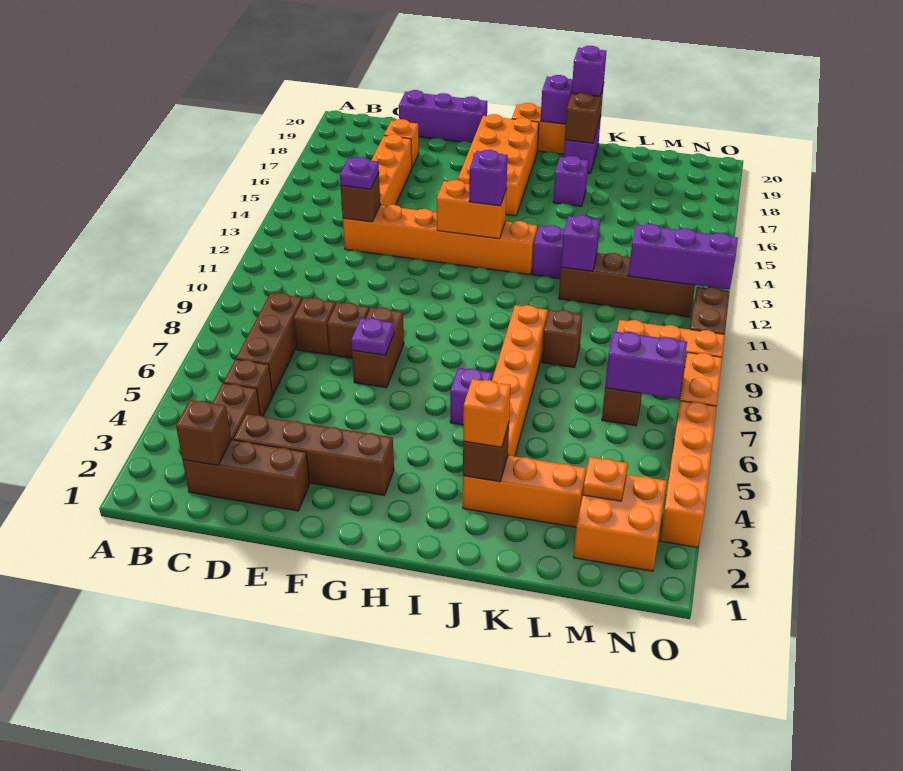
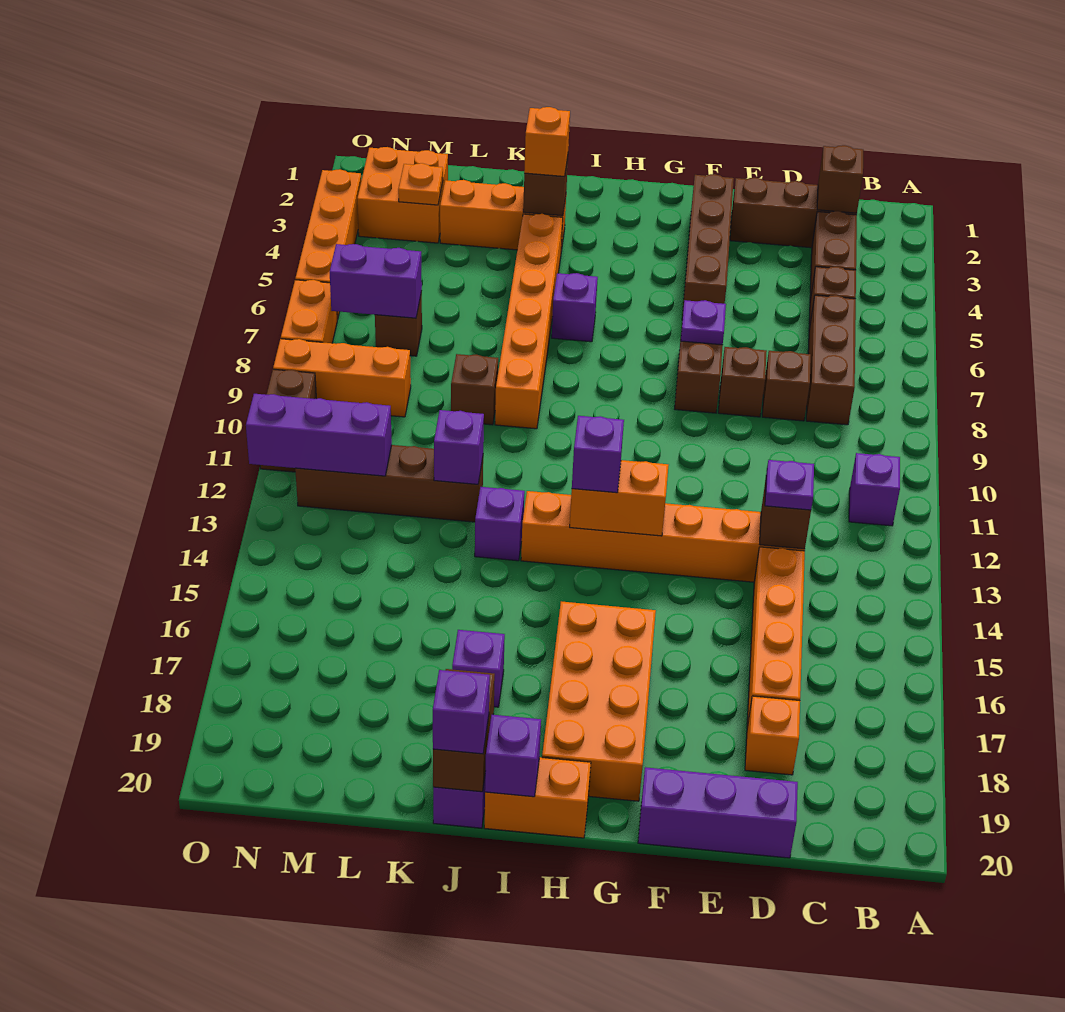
none -> purple brick B11 level 1
brown brick D3:G3 level 1 -> brown brick F2:F5 level 1

